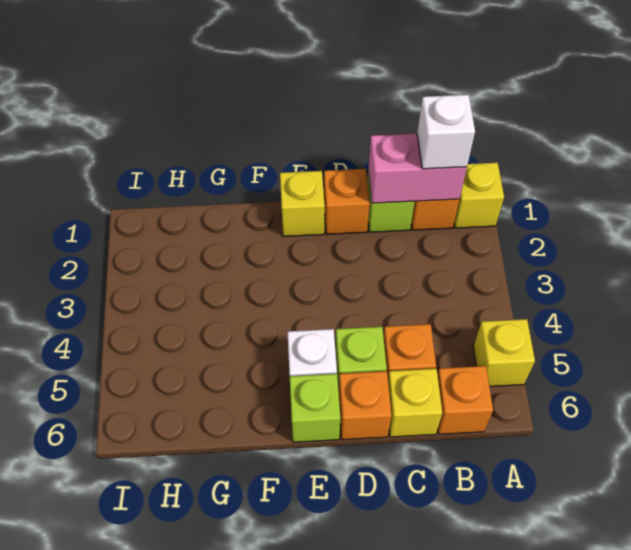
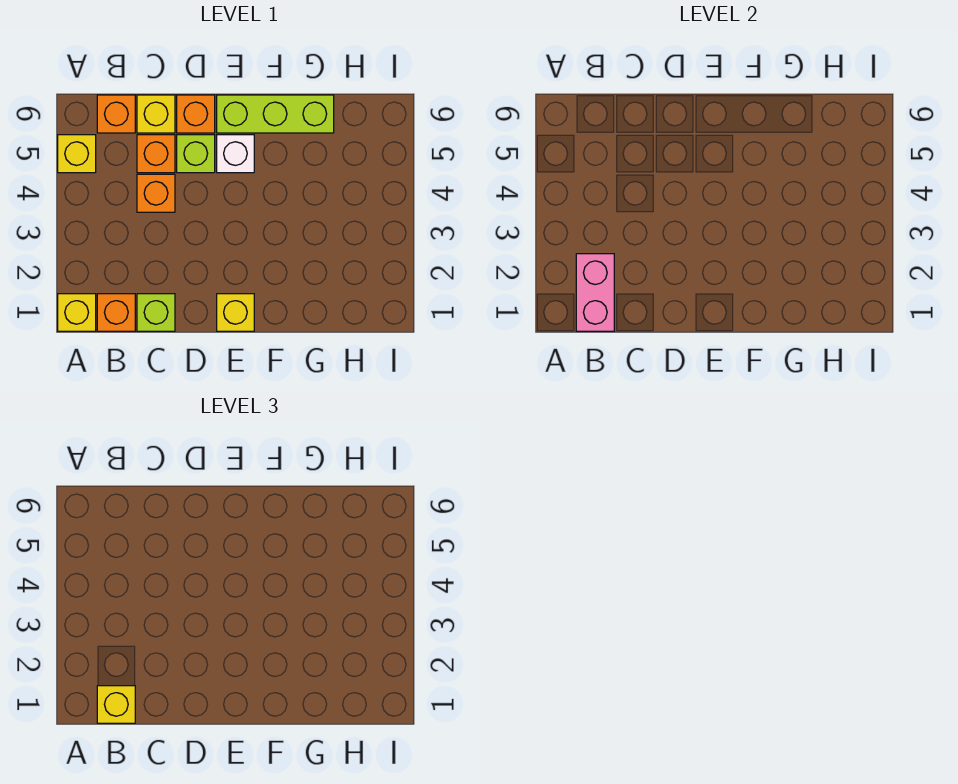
pink brick B1:C1 level 2 -> pink brick B1:B2 level 2
white brick B1 level 3 -> yellow brick B1 level 3
orange brick D1 level 1 -> orange brick C4 level 1
lime brick E6 level 1 -> lime brick E6:G6 level 1

